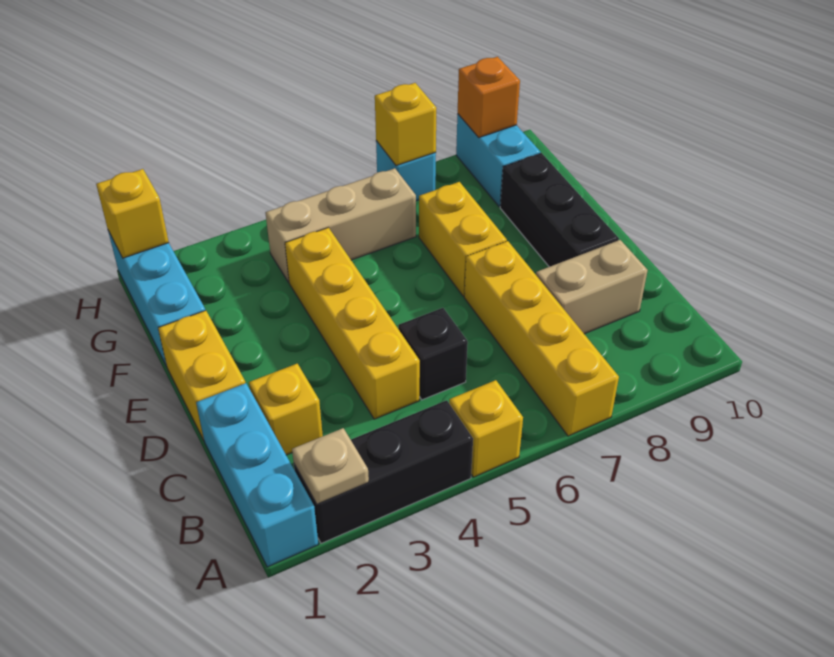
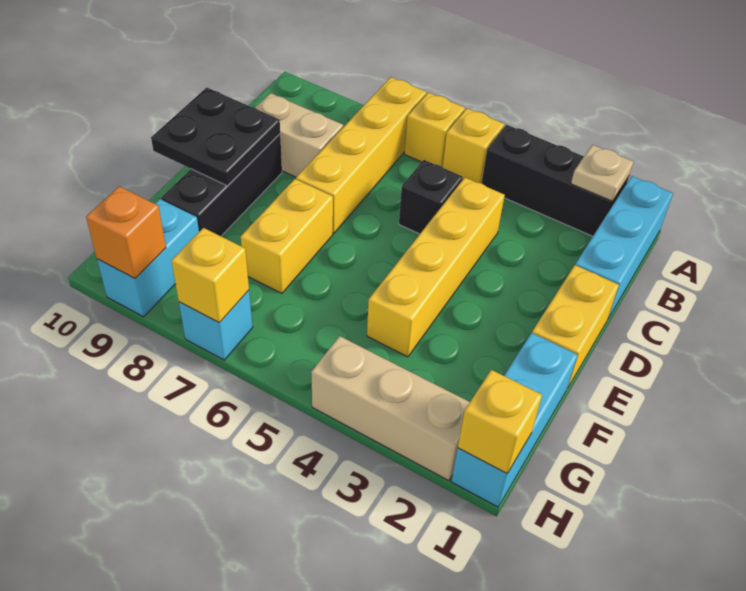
yellow brick C2 level 1 -> yellow brick A6 level 1
none -> black plate D9:E10 level 2
tan brick G4:G6 level 1 -> tan brick H2:H4 level 1

